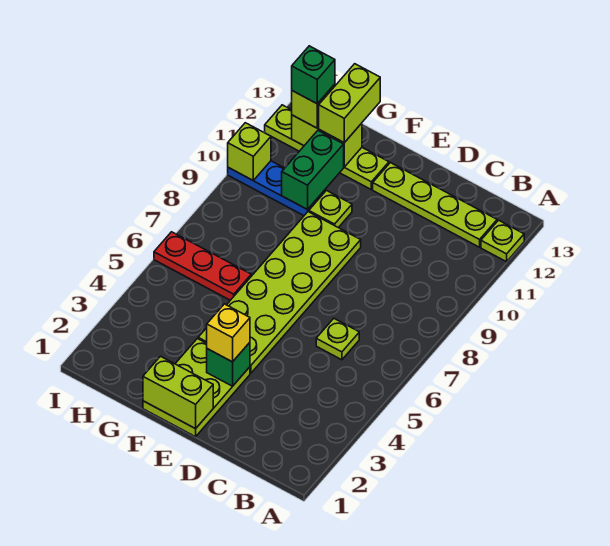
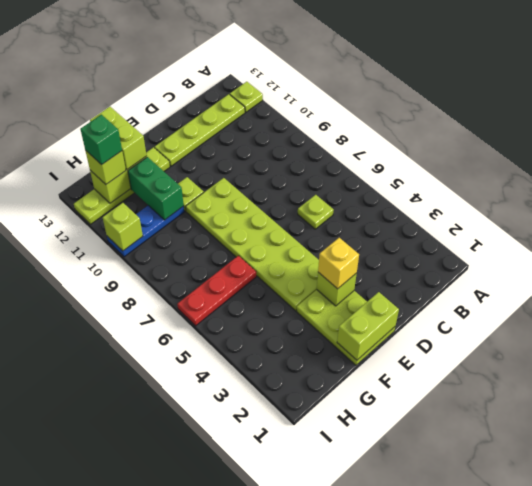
green brick E3 level 2 -> lime brick E3 level 2

